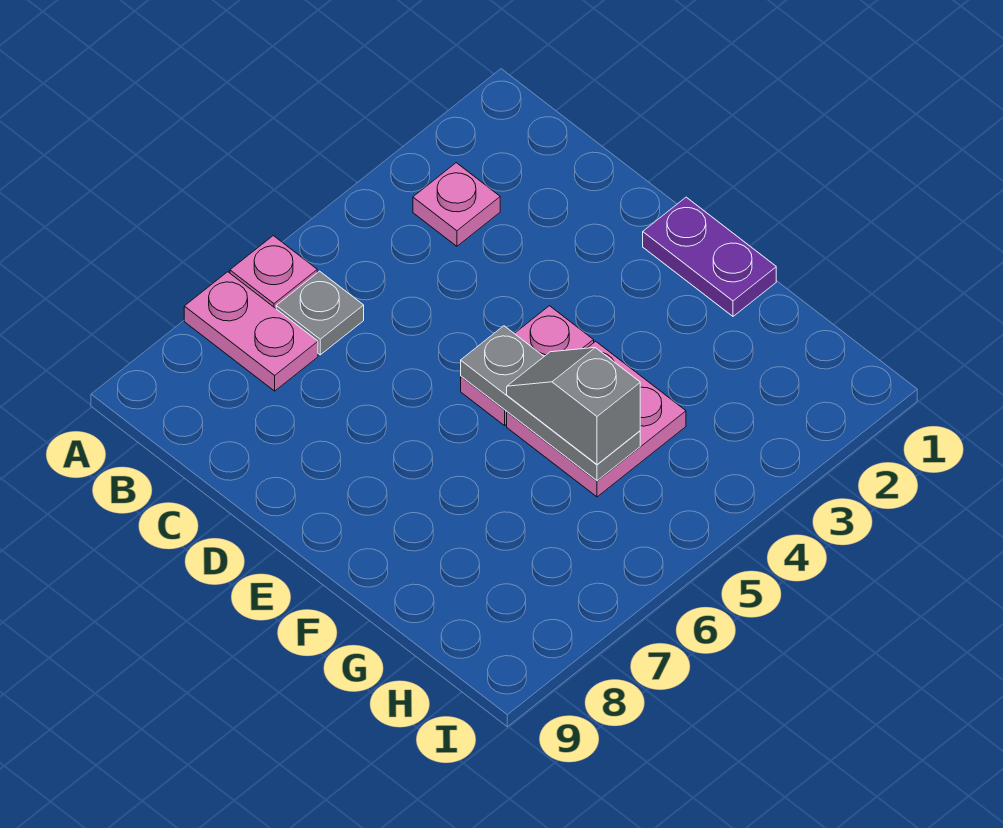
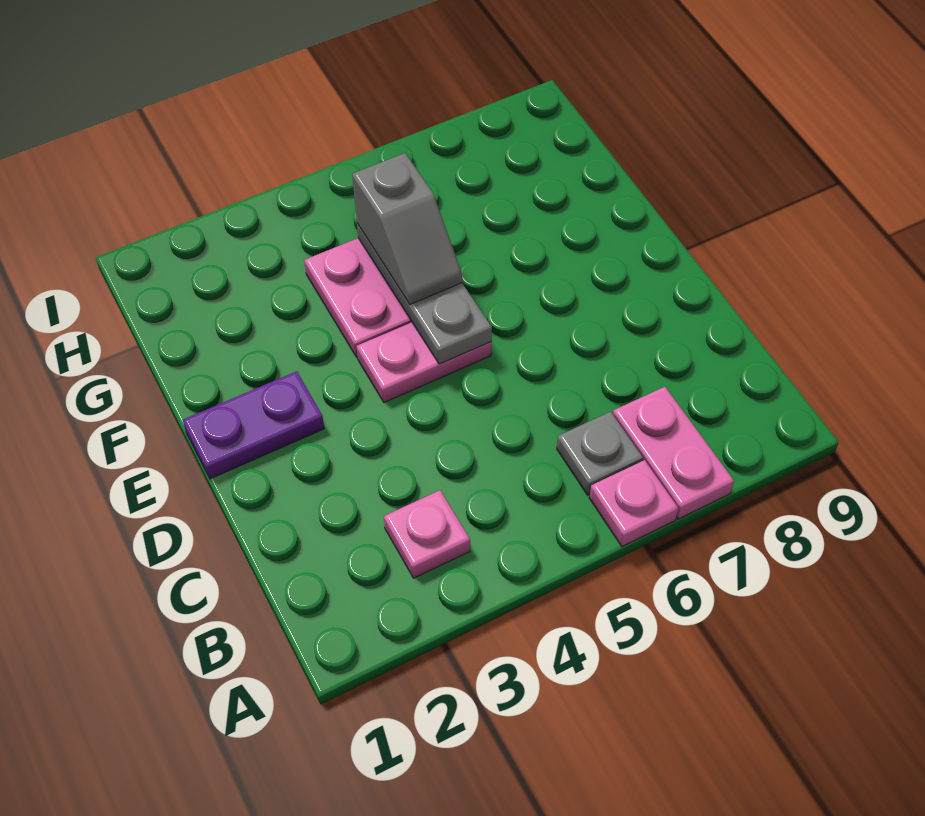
purple plate E1:F1 level 1 -> purple plate E1:E2 level 1

